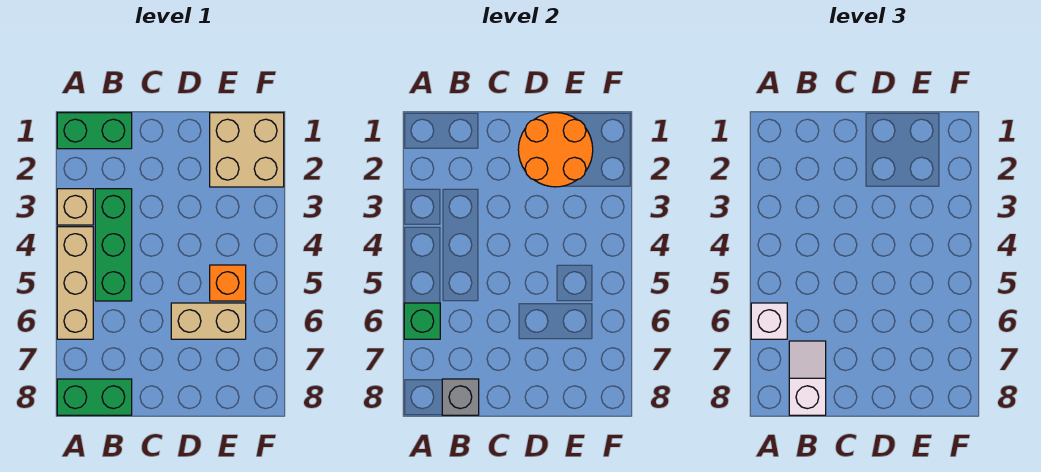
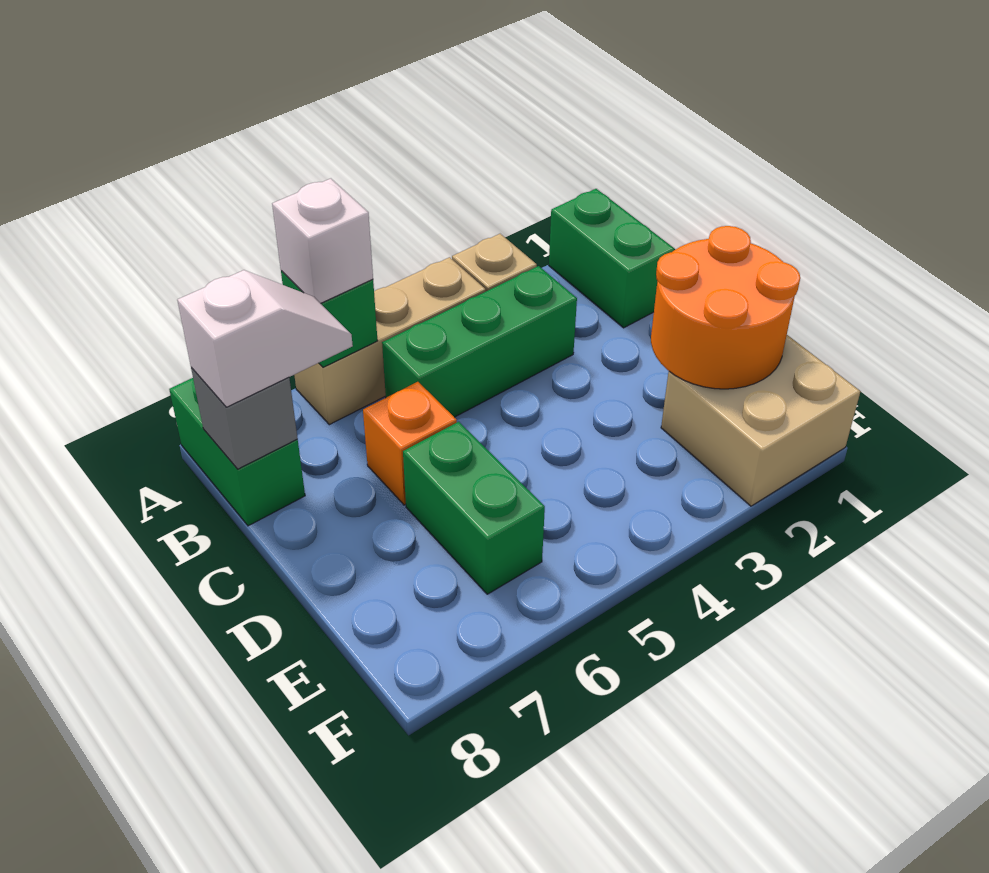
tan brick D6:E6 level 1 -> green brick D6:E6 level 1
orange brick E5 level 1 -> orange brick C6 level 1

